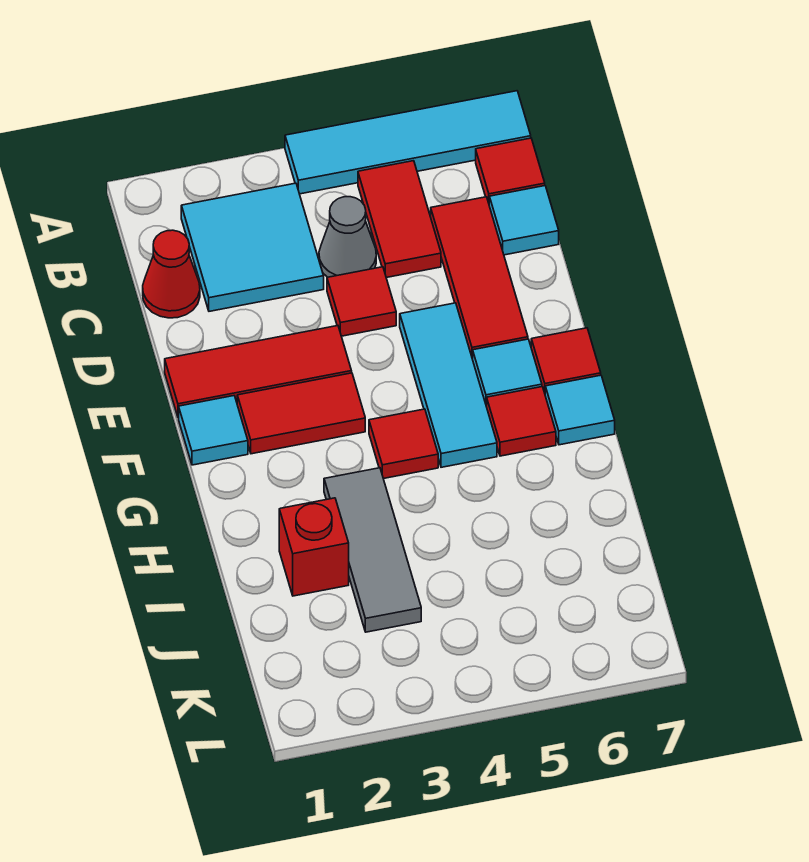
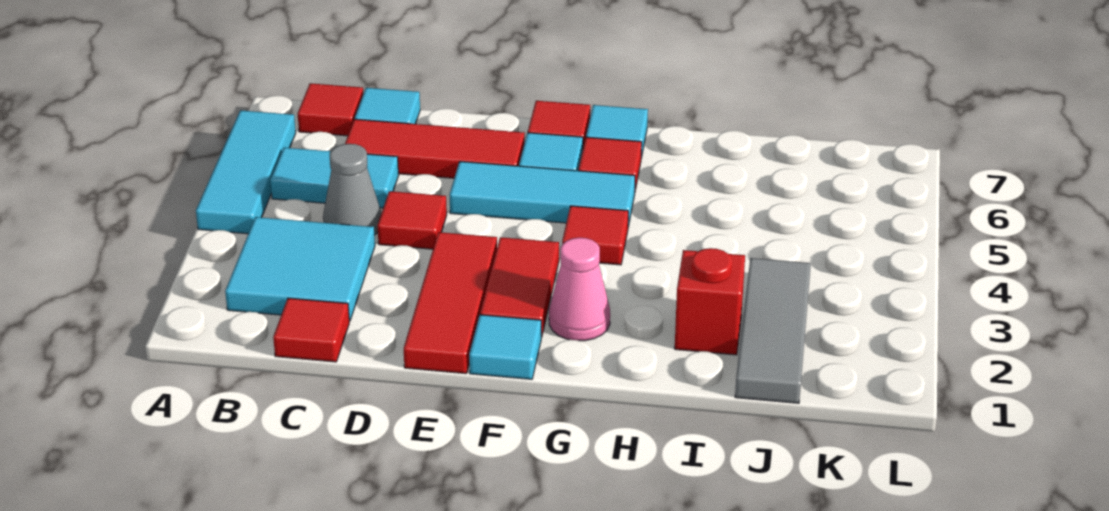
cyan tile A4:A7 level 1 -> cyan tile A4:A6 level 1
red tile B5:C5 level 1 -> cyan tile B5:C5 level 1
red cone C1 level 1 -> red tile C1 level 1
none -> pink cone G2 level 1
grey tile H3:J3 level 1 -> grey tile J1:J3 level 1

